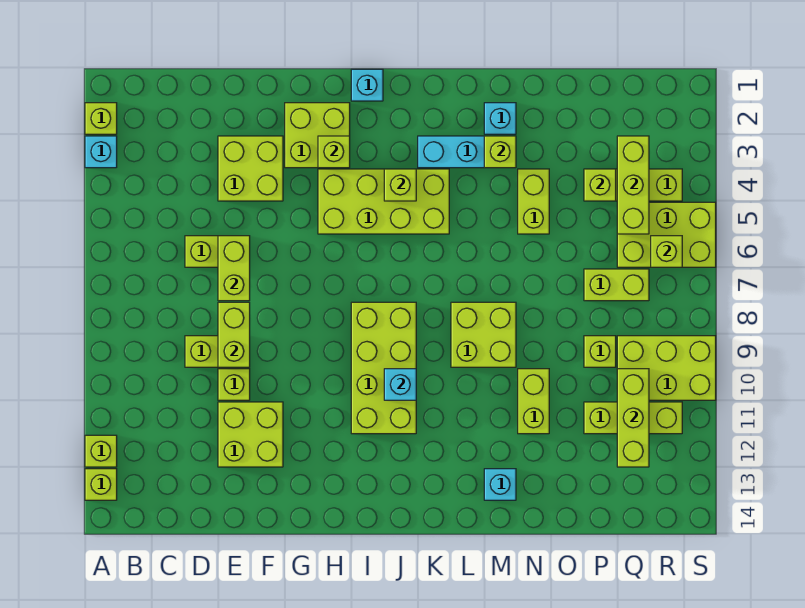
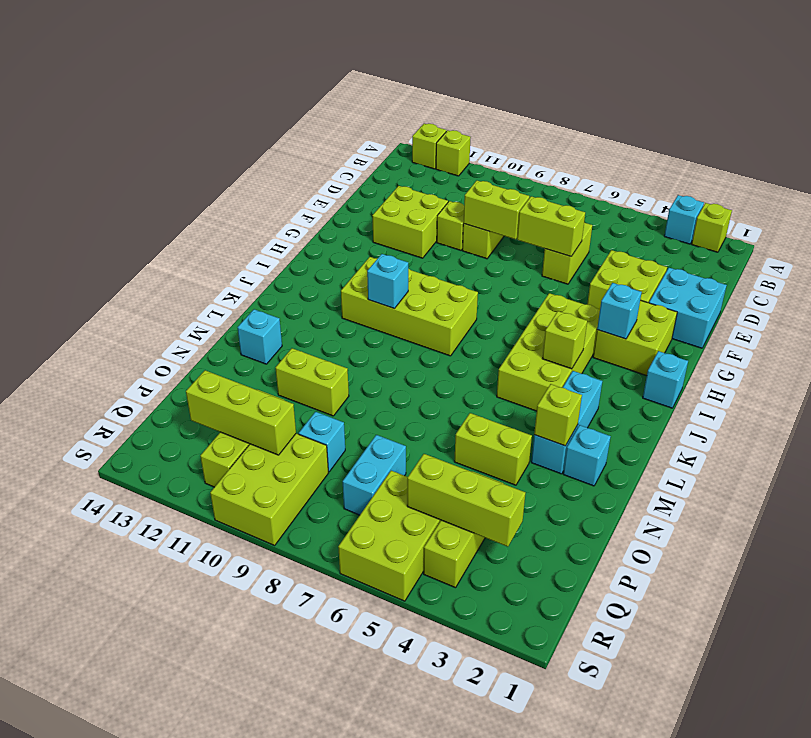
none -> cyan brick E1:F2 level 1
lime brick H3 level 2 -> cyan brick H3 level 2
lime brick L8:M9 level 1 -> none
lime brick P4 level 2 -> none
lime brick P7:Q7 level 1 -> cyan brick P7:Q7 level 1
lime brick P9 level 1 -> cyan brick P9 level 1
lime brick R6 level 2 -> none

